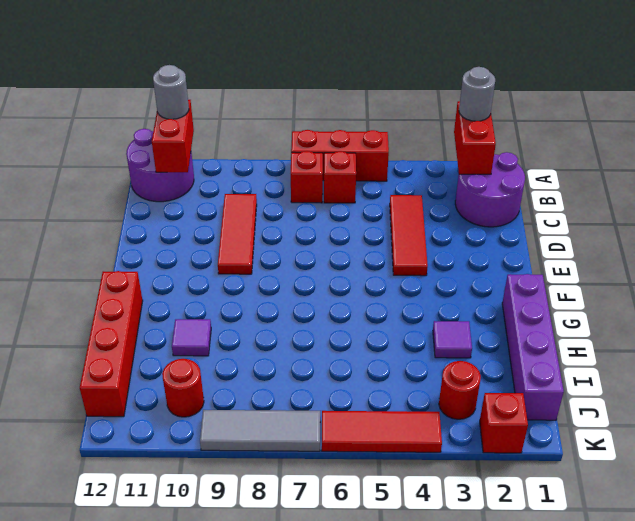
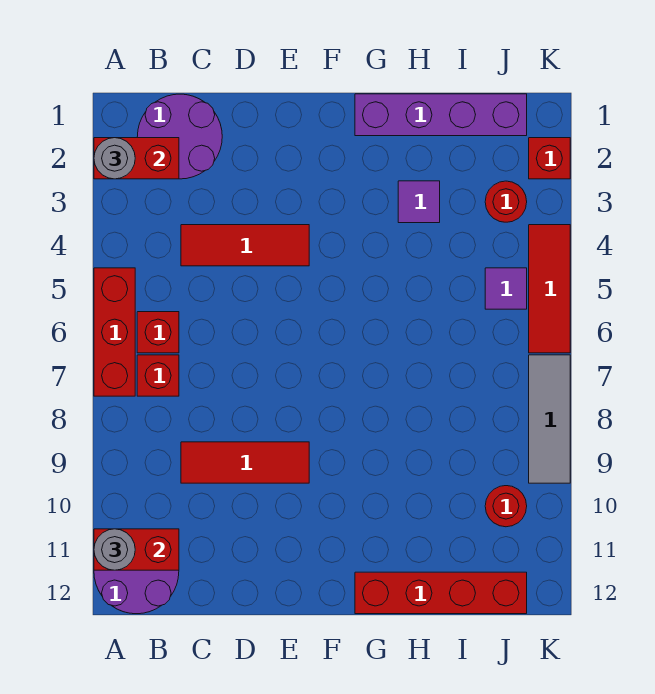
purple tile H10 level 1 -> purple tile J5 level 1

